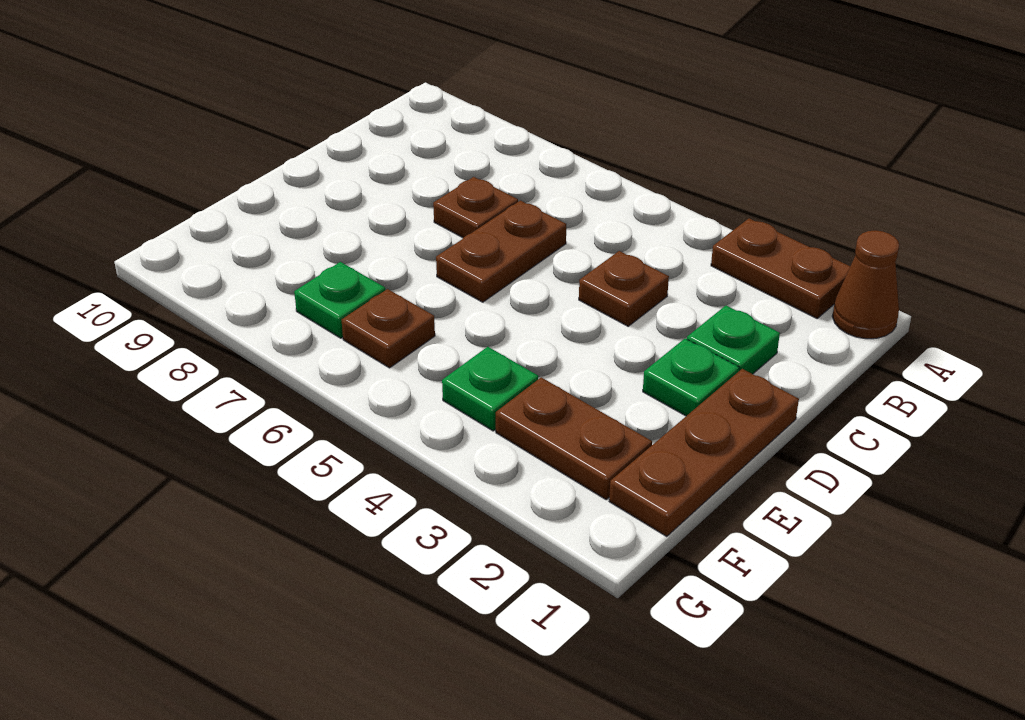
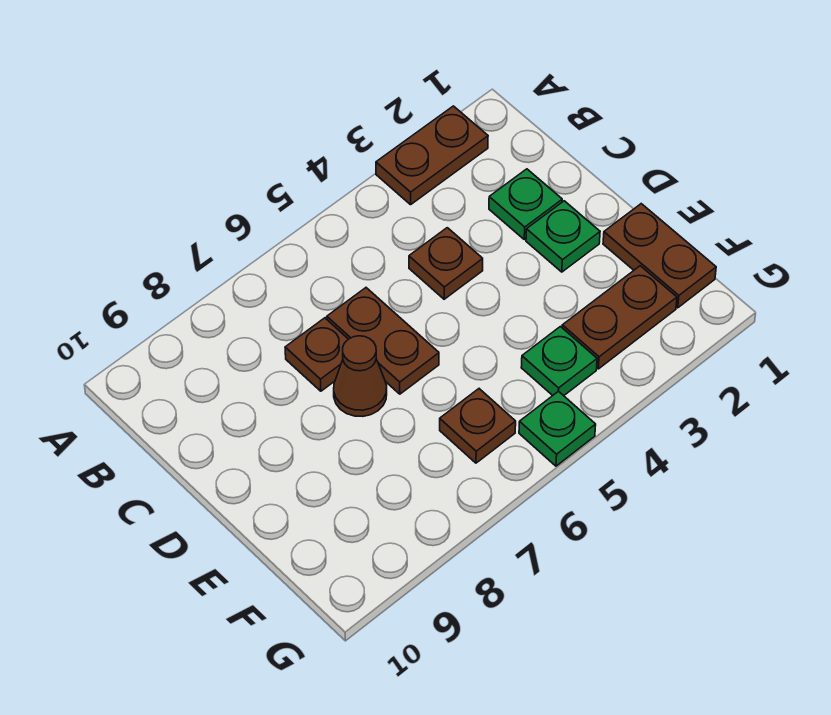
brown cone A1 level 1 -> brown cone D7 level 1
brown plate D1:F1 level 1 -> brown plate E1:F1 level 1
green plate F7 level 1 -> green plate G5 level 1

